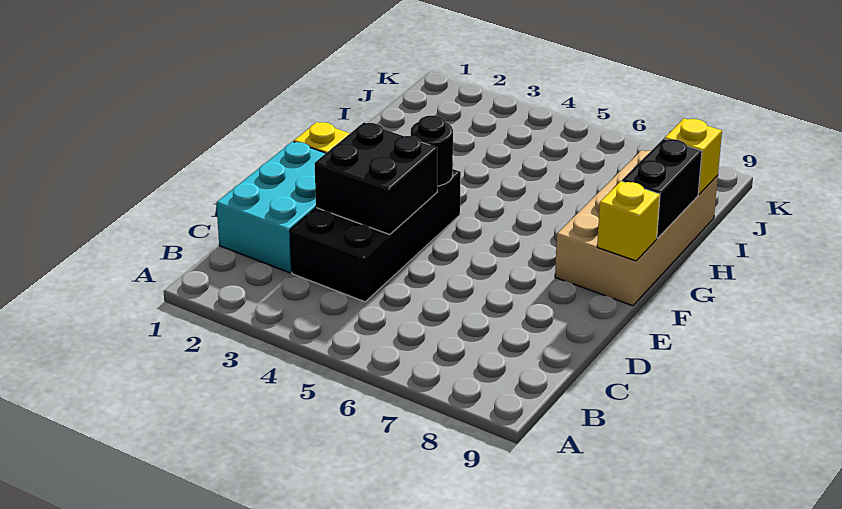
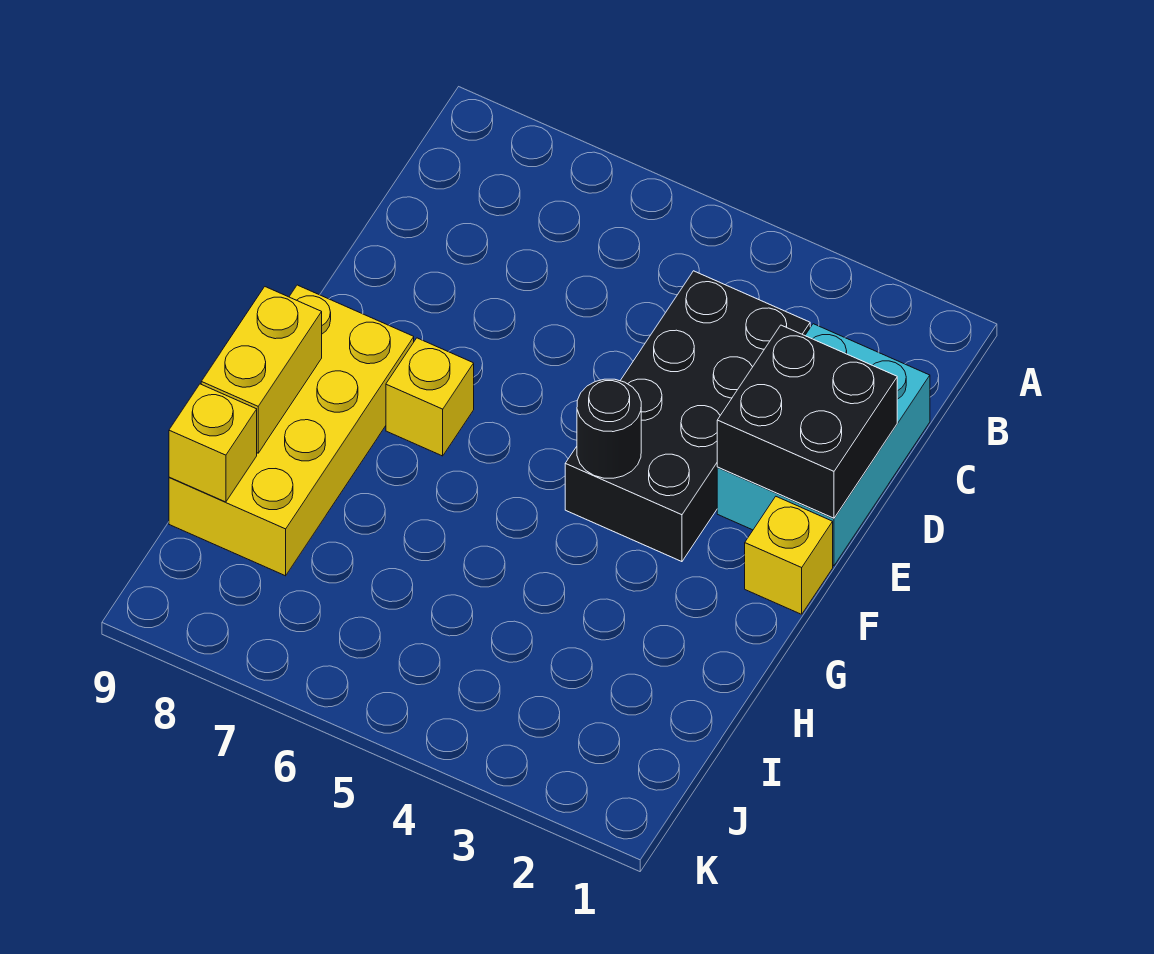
black brick D3:E4 level 2 -> black brick D1:E2 level 2
tan brick F8:I9 level 1 -> yellow brick F8:I9 level 1
yellow brick F9 level 2 -> yellow brick F7 level 1
black brick G9:H9 level 2 -> yellow brick G9:H9 level 2

